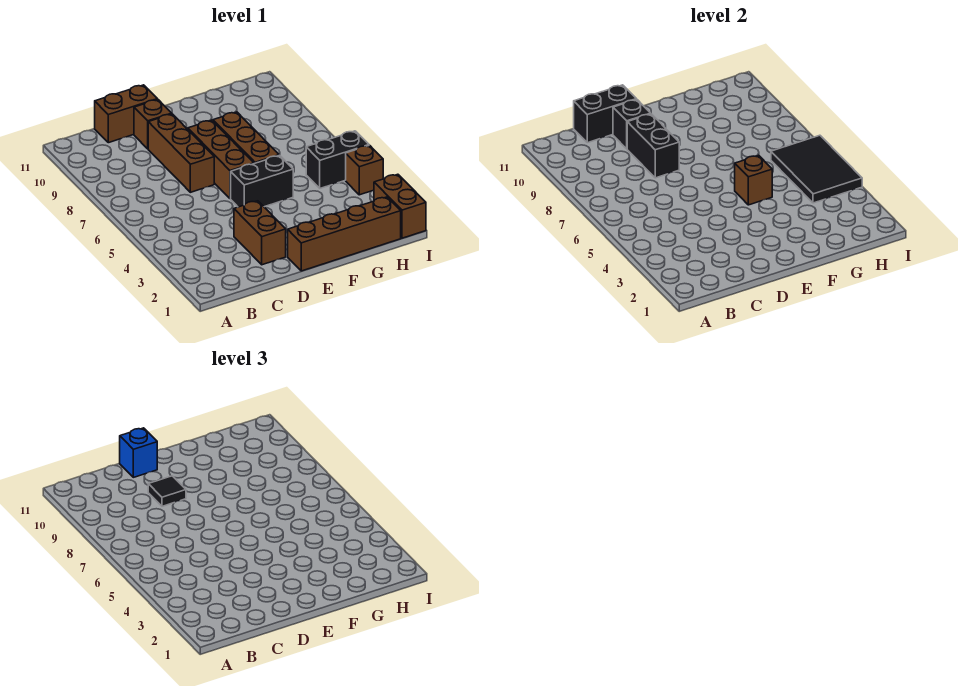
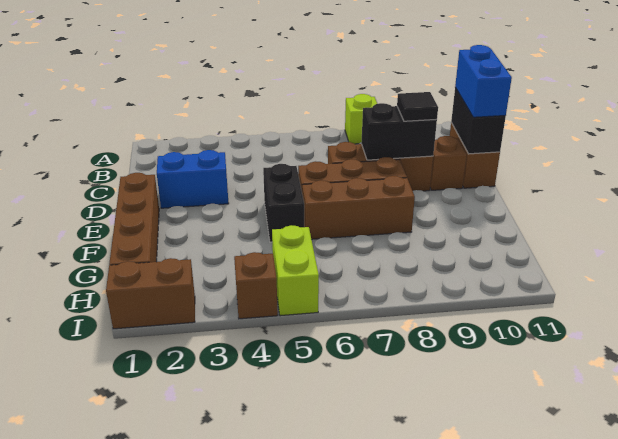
none -> lime brick A8 level 1
brown brick D2:D3 level 1 -> blue brick D2:D3 level 1
black brick D10 level 2 -> none
blue brick D11 level 3 -> blue brick C11:D11 level 3
brown brick F5 level 2 -> none
black tile H4:I6 level 2 -> none
black brick H5:I5 level 1 -> lime brick H5:I5 level 1

